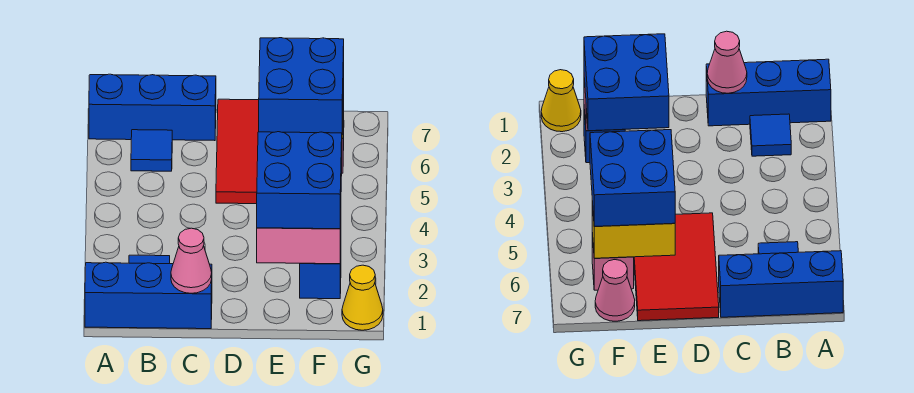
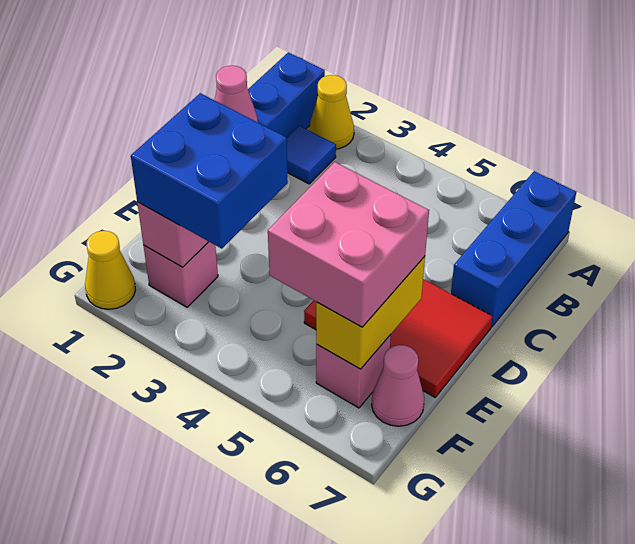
none -> yellow cone A2 level 1
blue tile B6 level 1 -> none
blue brick E5:F6 level 3 -> pink brick E5:F6 level 3
blue brick F2 level 1 -> pink brick F2 level 1

